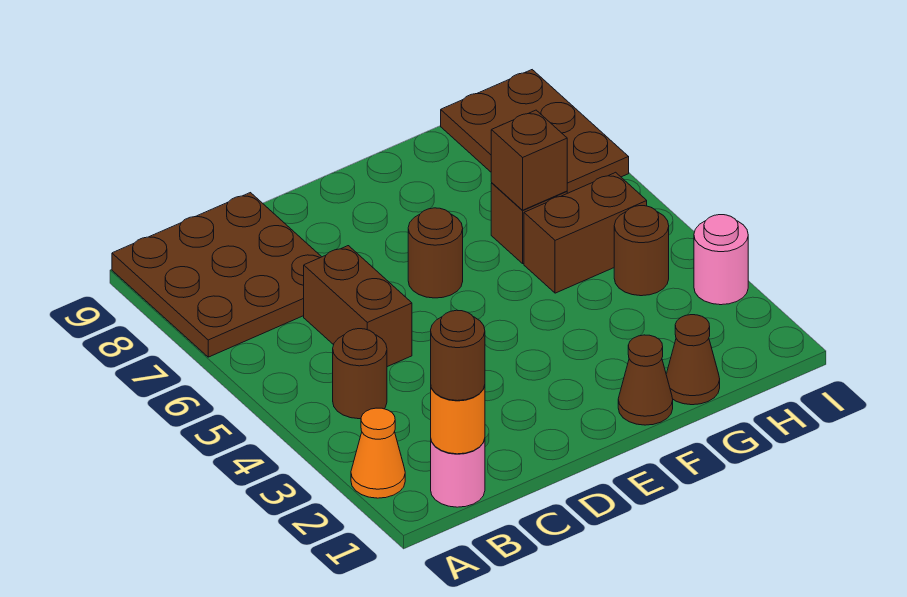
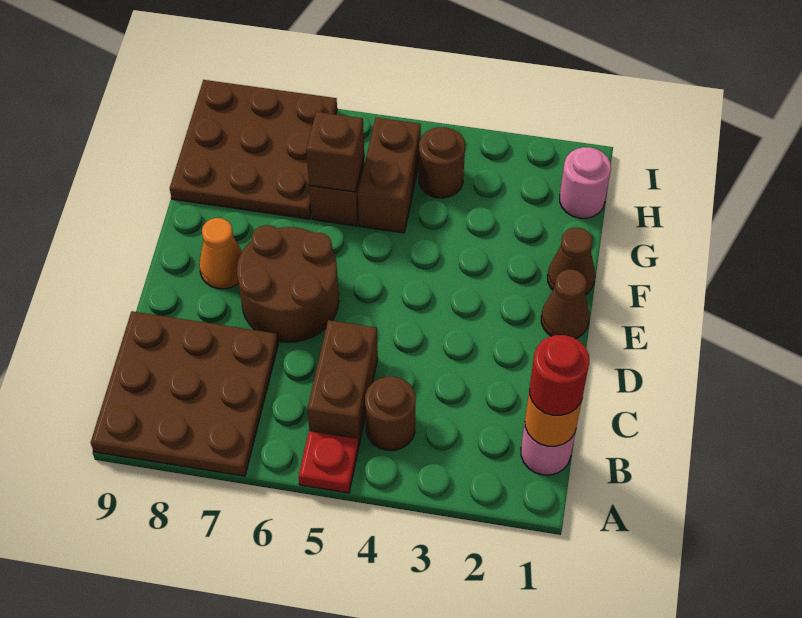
orange cone A2 level 1 -> orange cone E8 level 1
none -> red plate A5 level 1
brown round brick B1 level 3 -> red round brick B1 level 3
brown brick C5:C6 level 1 -> brown brick B5:C5 level 1
brown round brick E6 level 1 -> brown round brick D6:E7 level 1
brown cone G1 level 1 -> brown cone E1 level 1
brown plate H7:I9 level 1 -> brown plate G7:I9 level 1
pink round brick I3 level 1 -> pink round brick H1 level 1

